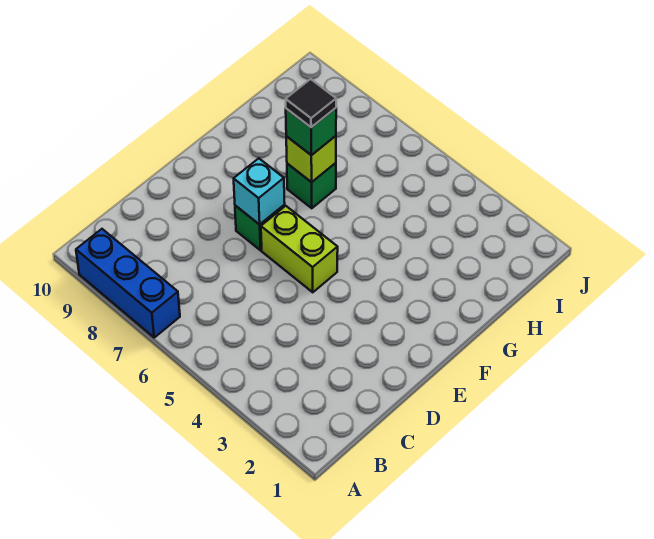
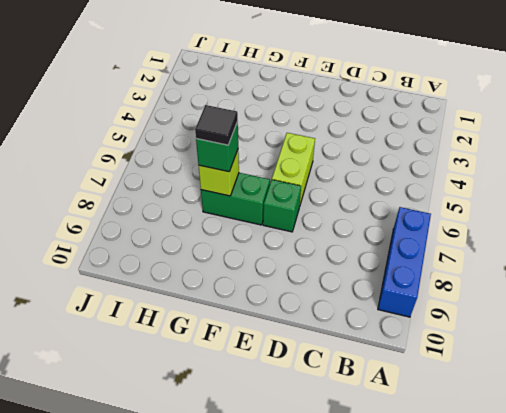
cyan brick E7 level 2 -> none
green brick G7 level 1 -> green brick F7:G7 level 1

